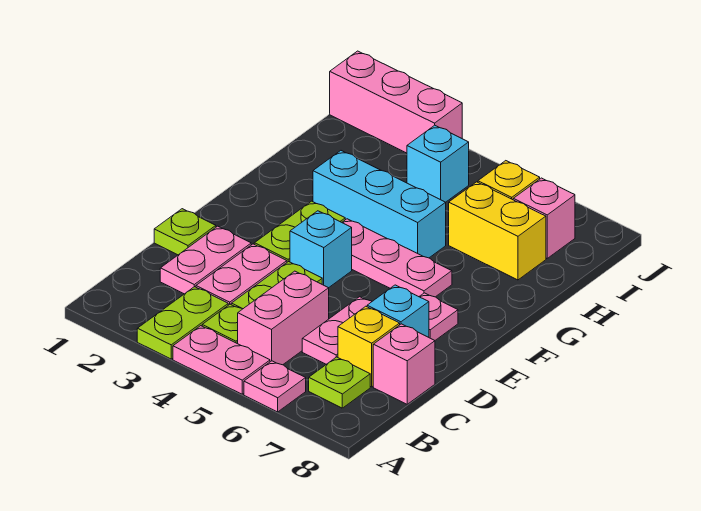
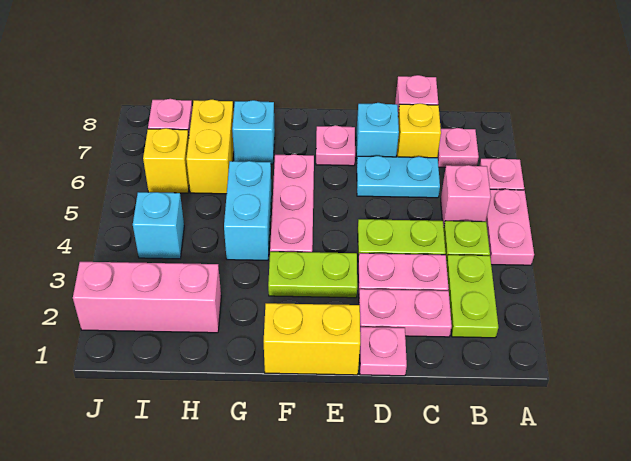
lime plate A3:B3 level 1 -> lime plate B2:B3 level 1
pink brick B5:C5 level 1 -> pink brick B5 level 1
lime plate B7 level 1 -> pink plate B7 level 1
pink plate C6:D6 level 1 -> cyan plate C6:D6 level 1
lime plate D1 level 1 -> pink plate D1 level 1
none -> yellow brick E1:F1 level 1
cyan brick E4 level 1 -> cyan brick G7 level 1
cyan brick G3:G5 level 1 -> cyan brick G4:G5 level 1
pink brick J1:J3 level 1 -> pink brick H2:J2 level 1

